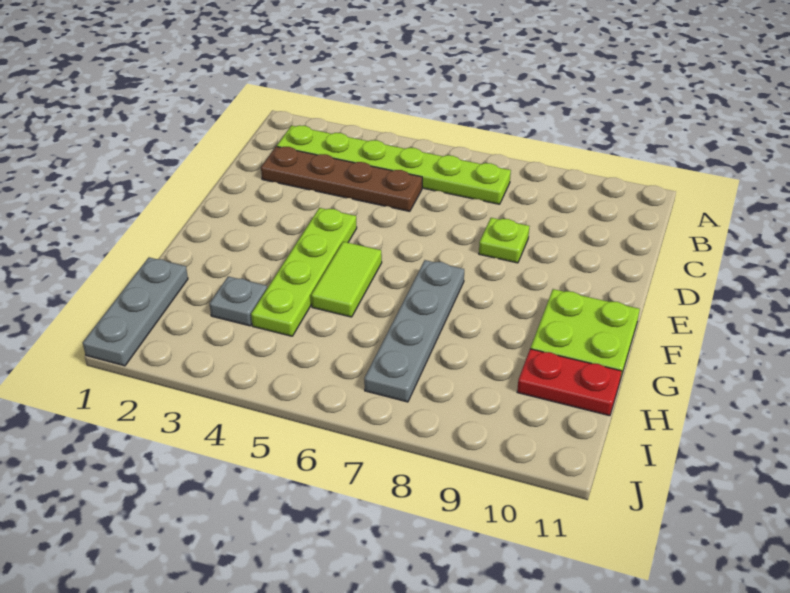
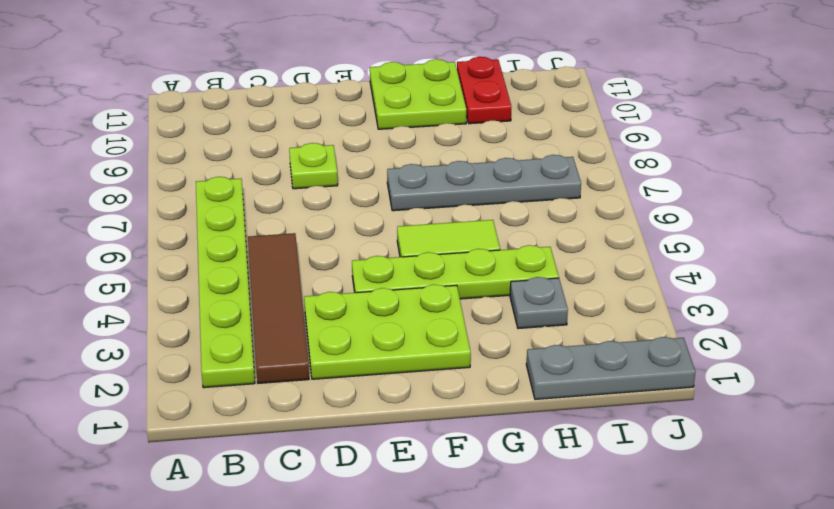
brown plate C2:C5 level 1 -> brown tile C2:C5 level 1
none -> lime plate D2:F3 level 1

